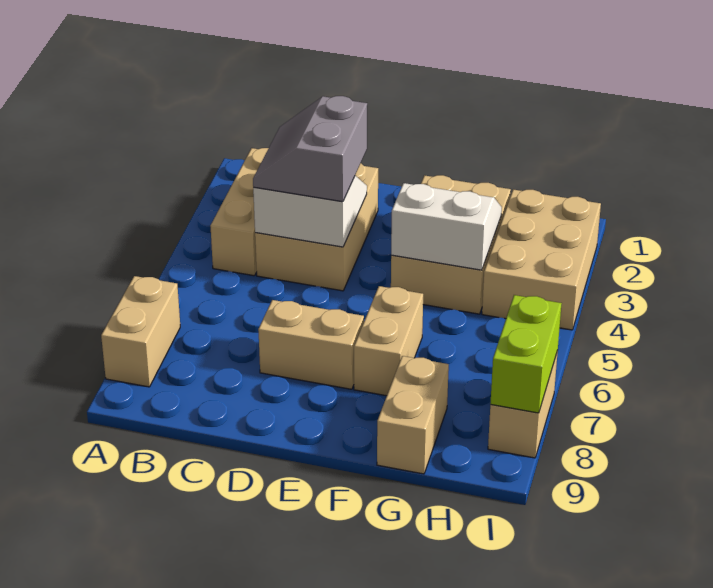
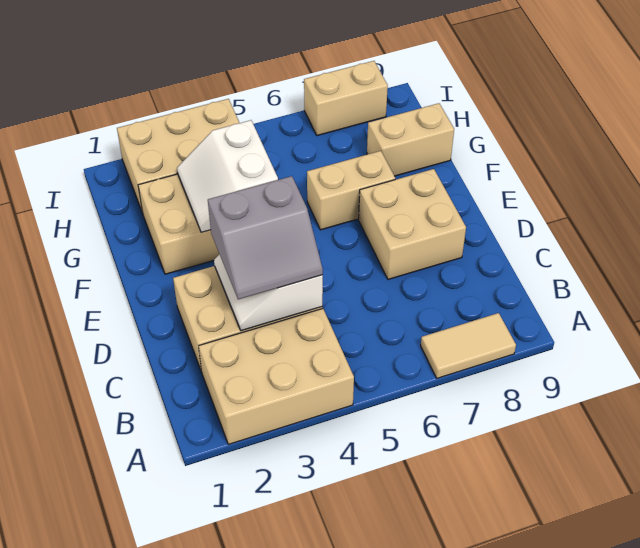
tan brick A7:A8 level 1 -> tan tile A7:A8 level 1
tan brick B2:B4 level 1 -> tan brick A2:B4 level 1
tan brick D7:E7 level 1 -> tan brick D7:E8 level 1
lime brick I7:I8 level 2 -> none

